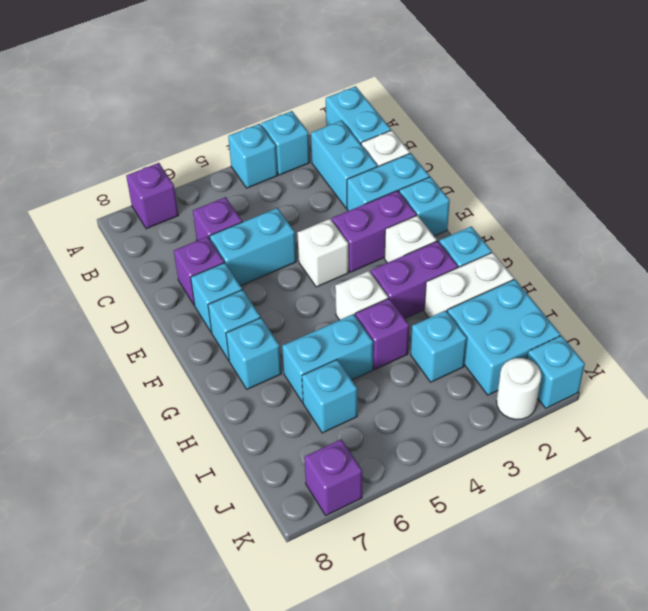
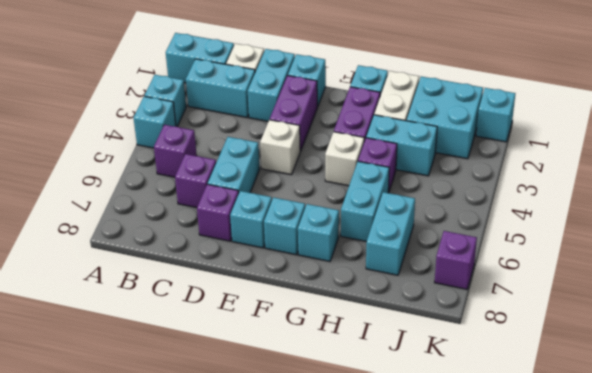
purple brick A7 level 1 -> purple brick B5 level 1
white brick F2 level 1 -> none
cyan brick I3 level 1 -> cyan brick H3:I3 level 1
cyan brick I6 level 1 -> cyan brick I6:I7 level 1
white round brick K2 level 1 -> none

